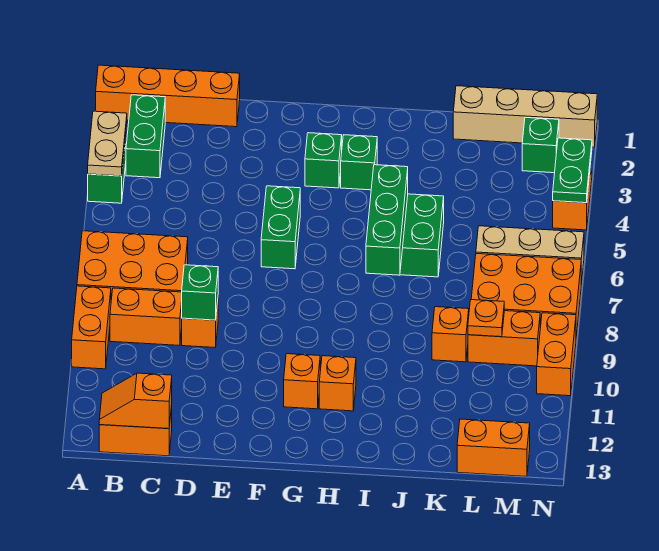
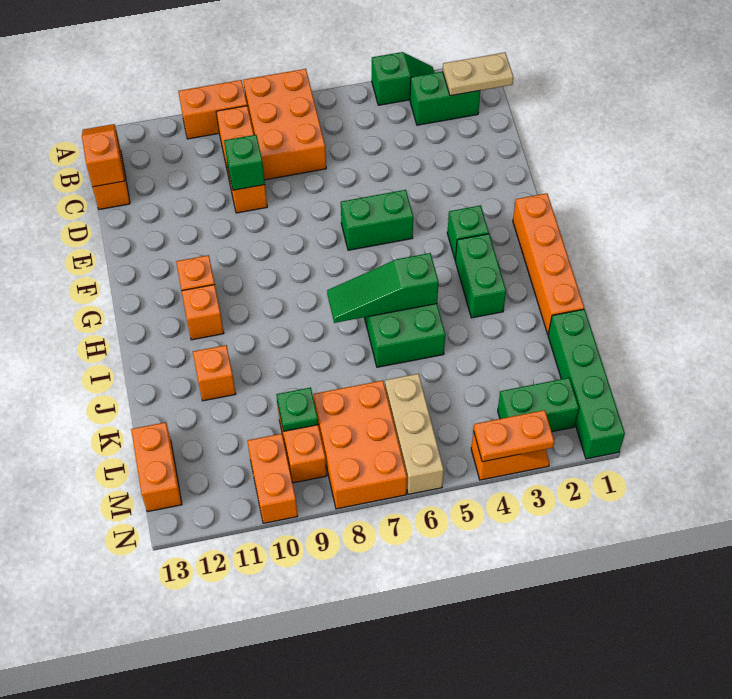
orange brick A1:D1 level 1 -> orange brick G1:J1 level 1
tan plate A3:A4 level 2 -> tan plate B1:B2 level 2
green brick H3 level 1 -> green brick H3:I3 level 1
green brick I5:I7 level 2 -> green slope I5:I7 level 2 top 5
tan brick K1:N1 level 1 -> green brick K1:N1 level 1
orange brick K9 level 1 -> orange brick J11 level 1
orange plate L9 level 2 -> green plate L9 level 2
green brick M2 level 1 -> green brick M2:M3 level 1
green plate N3:N4 level 2 -> orange plate N3:N4 level 2
orange brick N9:N10 level 1 -> orange brick M10:N10 level 1

